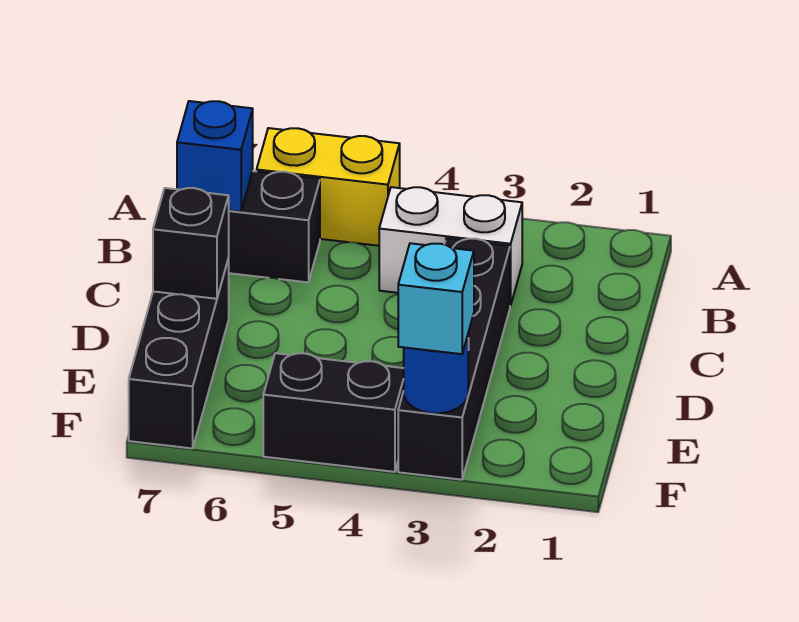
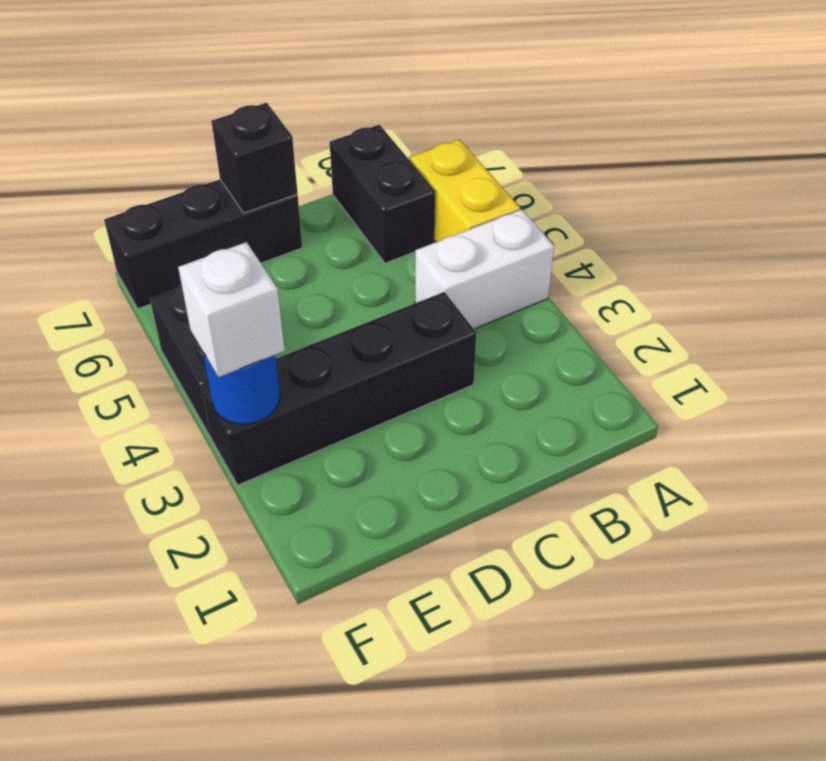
white brick B3:B4 level 1 -> white brick A4:B4 level 1
blue brick B7 level 2 -> none
cyan brick F3 level 3 -> white brick F3 level 3

